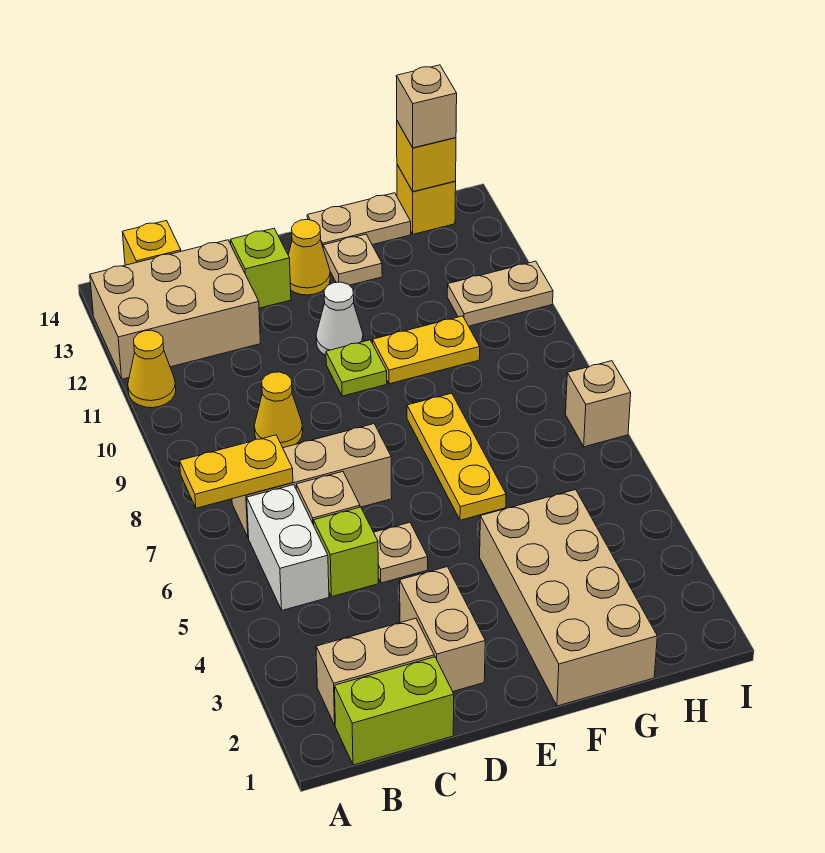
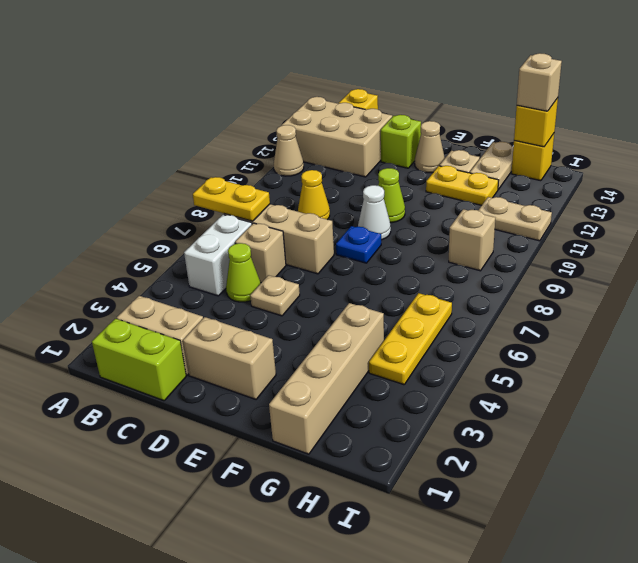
yellow cone A11 level 1 -> tan cone A11 level 1
lime brick C5 level 1 -> lime cone C5 level 1
tan brick D2:D3 level 1 -> tan brick D2:E2 level 1
none -> blue plate E8 level 1
lime plate E10 level 1 -> lime cone E10 level 1
white cone E11 level 1 -> white cone E9 level 1
yellow cone E13 level 1 -> tan cone E13 level 1
tan brick F1:G4 level 1 -> tan brick G1:G4 level 1
yellow plate F6:F8 level 1 -> yellow plate H4:H6 level 1
yellow plate F10:G10 level 1 -> yellow plate F12:G12 level 1
tan plate F14:G14 level 1 -> tan plate G13:G14 level 1
tan brick I7 level 1 -> tan brick H9 level 1

